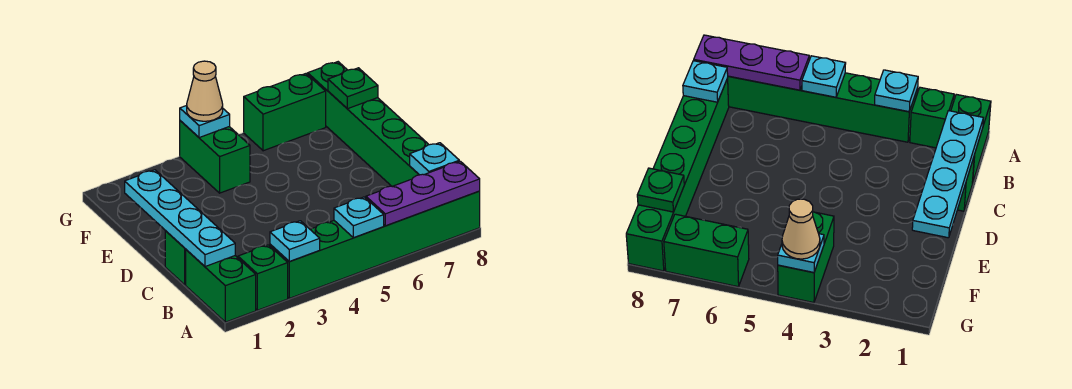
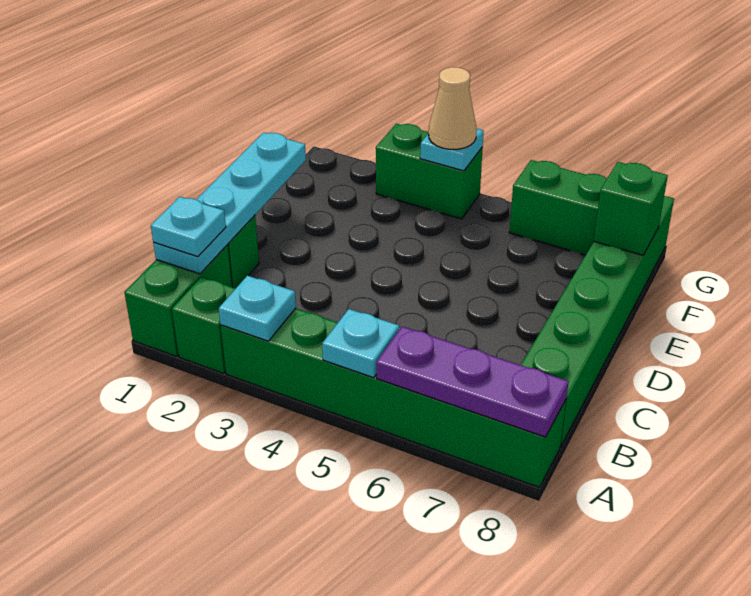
cyan plate B8 level 2 -> cyan plate B1 level 3
green brick F4:G4 level 1 -> green brick G3:G4 level 1
green plate F8 level 2 -> green brick F8 level 2

